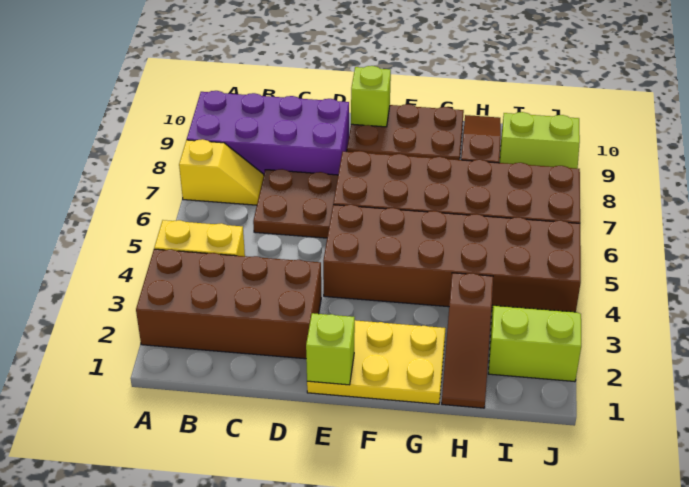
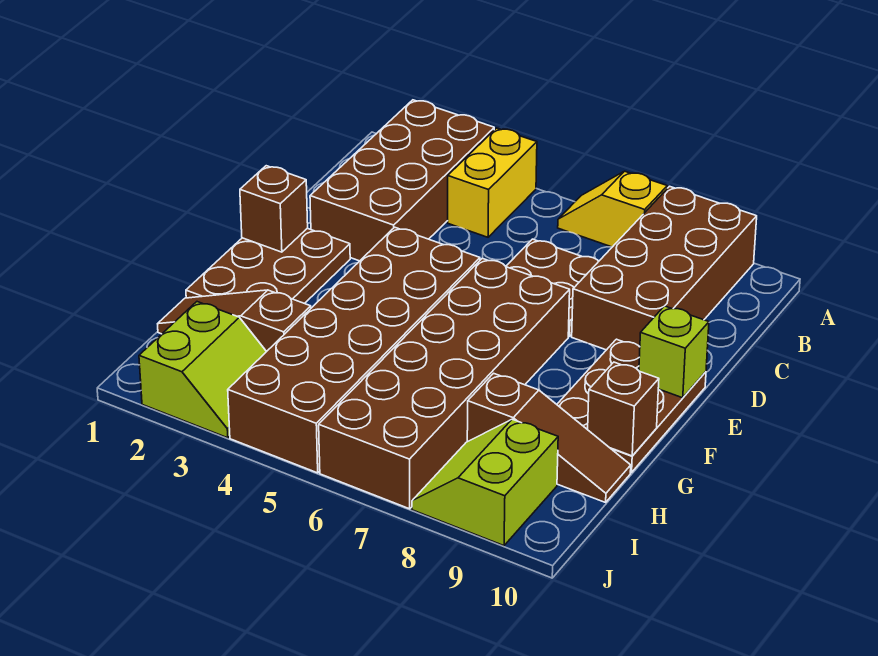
yellow slope A7:B7 level 1 top A -> yellow slope A6:A7 level 1 top 7
purple brick A8:D9 level 1 -> brown brick A8:D9 level 1
yellow plate E1:G2 level 1 -> brown plate E1:G2 level 1
lime brick E1 level 2 -> brown brick E1 level 2
none -> brown brick G10 level 2

